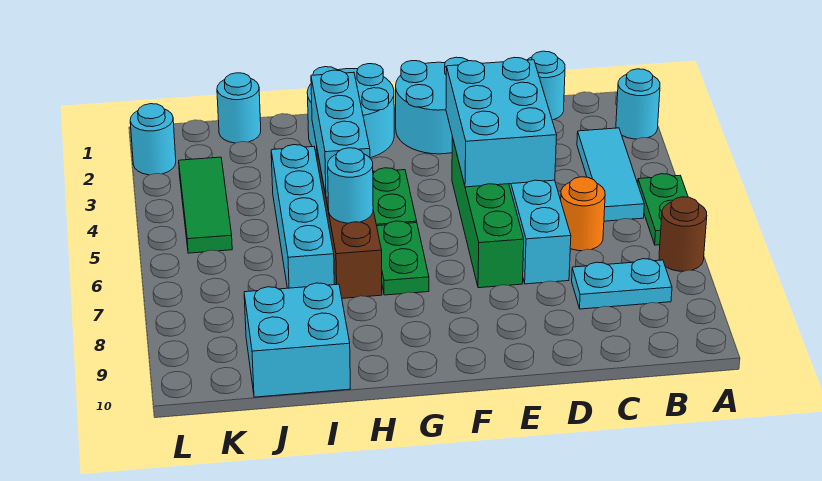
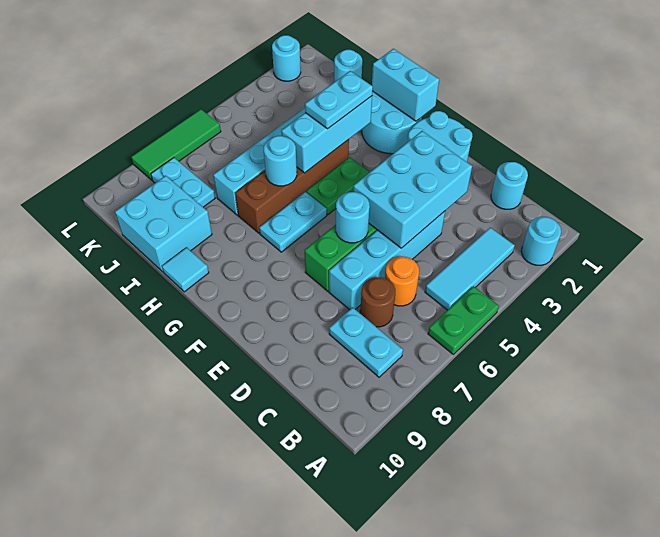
brown round brick A7 level 1 -> brown round brick C7 level 1
none -> cyan round brick E6 level 2
none -> cyan brick G1:H1 level 2
green plate G6:G7 level 1 -> cyan plate G6:G7 level 1
none -> cyan plate H3:H4 level 3
none -> cyan tile H10 level 1
none -> cyan plate J8:K8 level 1
green tile K3:K5 level 1 -> green tile L6:L8 level 1

